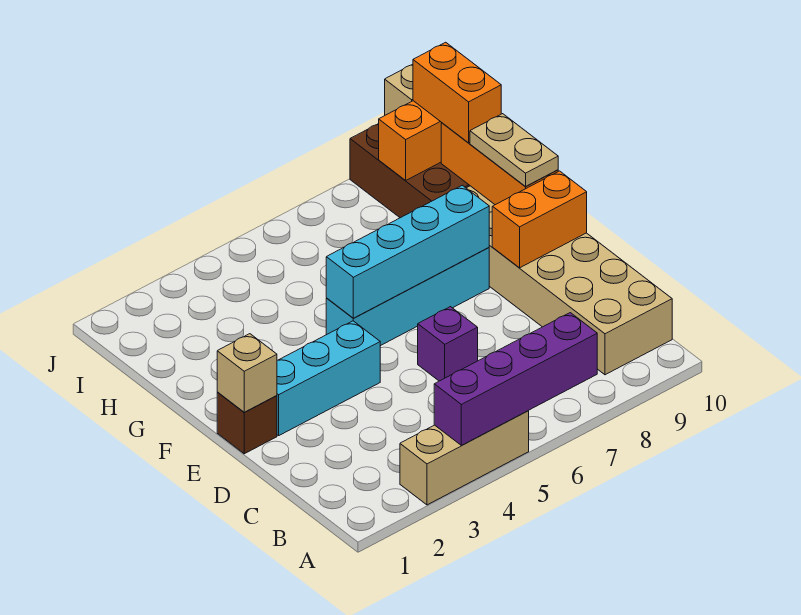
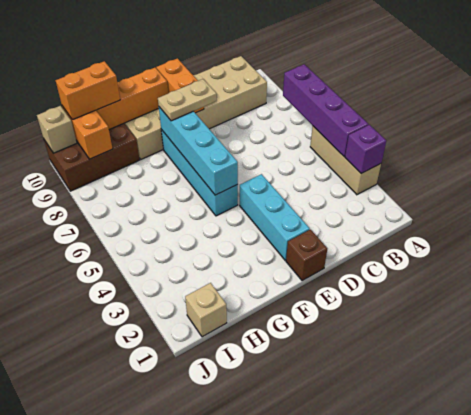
purple brick D6 level 1 -> purple brick A3 level 2
tan brick E1 level 2 -> tan brick I1 level 1
tan plate F10:G10 level 3 -> tan plate E8:F8 level 3

